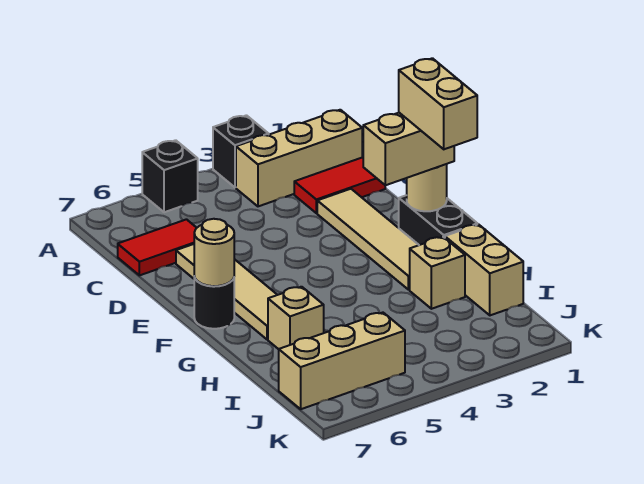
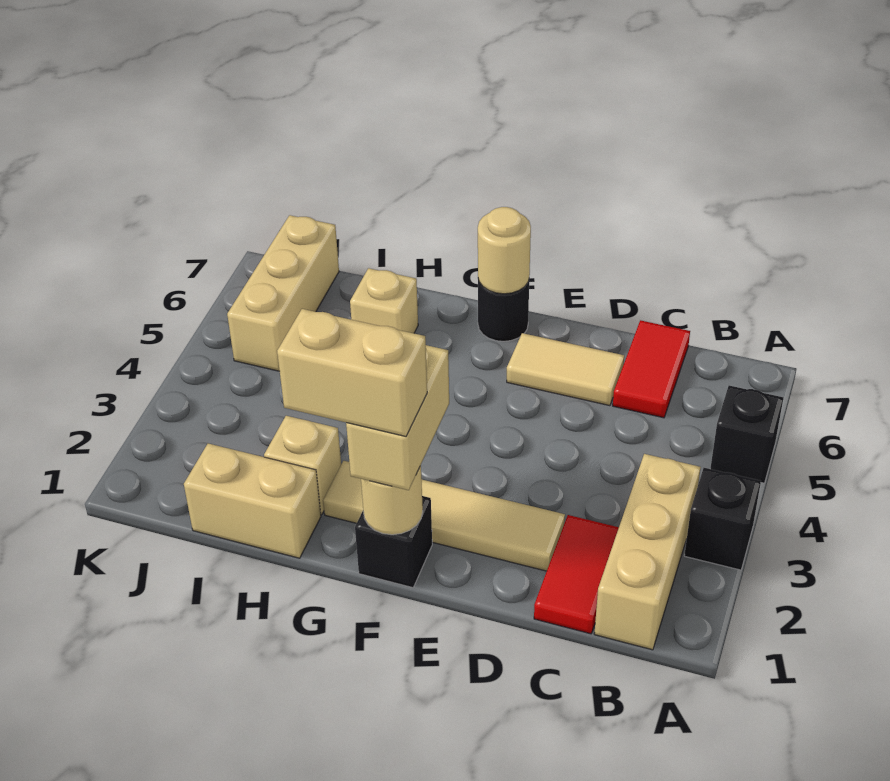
tan tile D6:G6 level 1 -> tan tile D6:E6 level 1
black brick F1:G1 level 1 -> black brick F1 level 1

